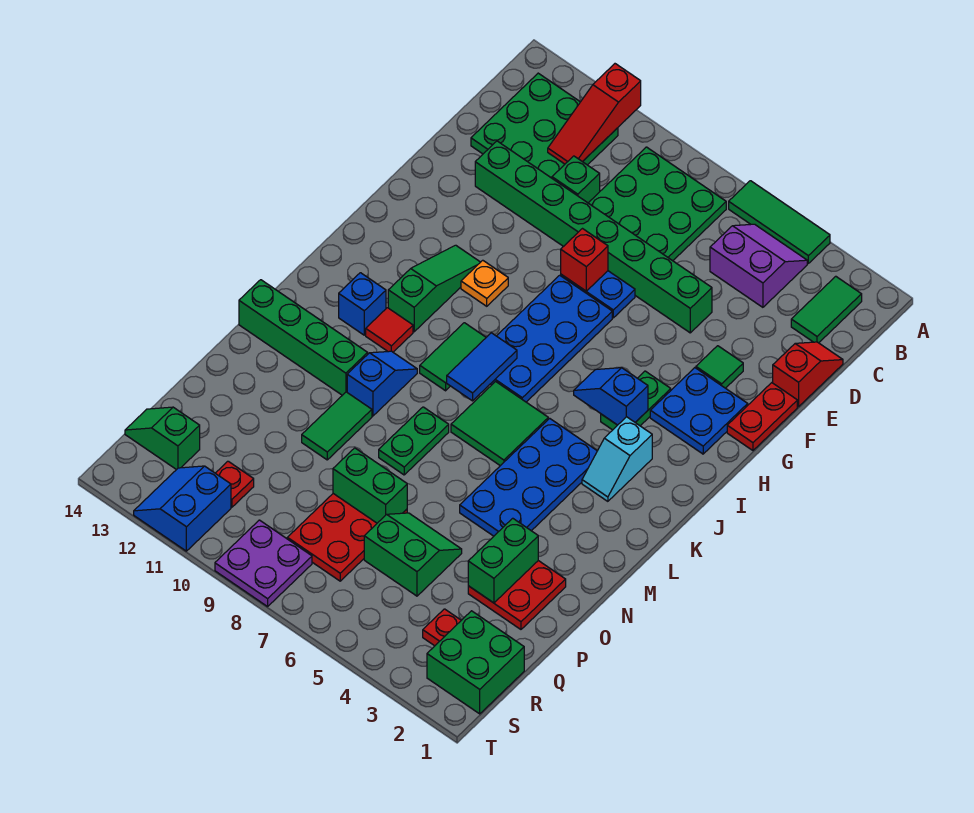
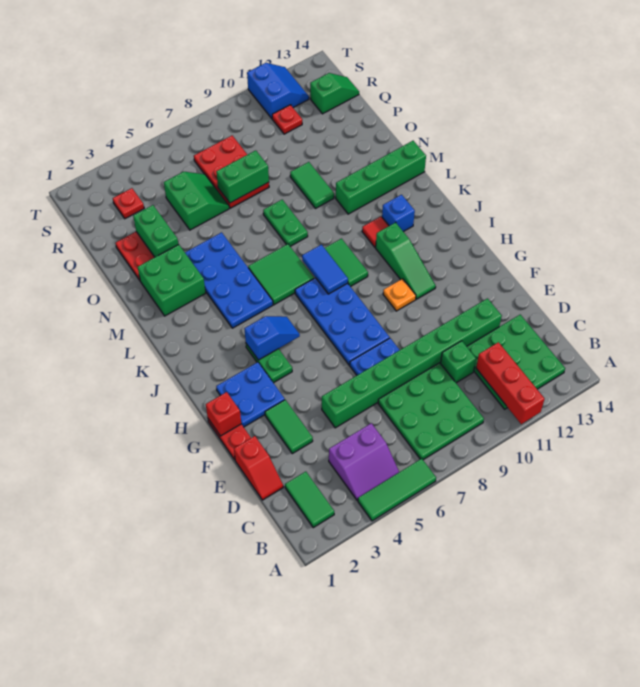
red slope A11:C11 level 2 top A -> red brick A11:C11 level 2
green tile F3 level 1 -> green tile E3:F3 level 1
red brick F8 level 2 -> red brick G1 level 2
cyan slope J3:K3 level 1 top J -> none
blue slope L10:M10 level 1 top M -> none
green slope P5:Q6 level 1 top Q -> green slope P5:Q6 level 1 top 5
green brick R1:S2 level 1 -> green brick M2:N3 level 1
purple plate S8:T9 level 1 -> none

